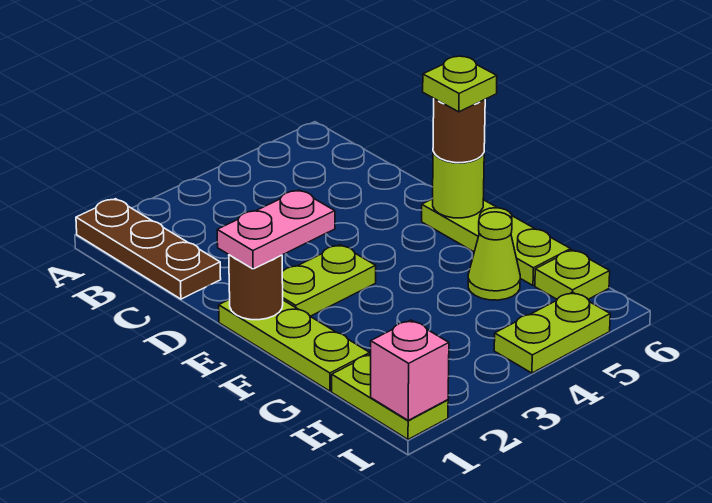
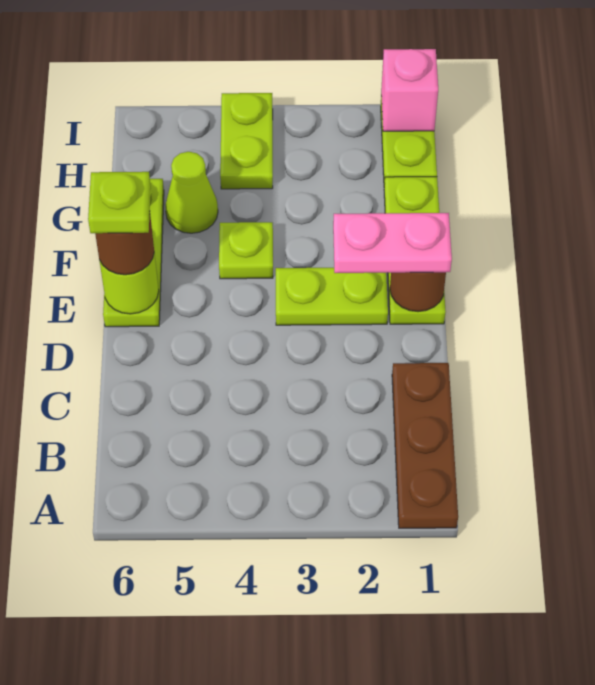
lime plate H6 level 1 -> lime plate F4 level 1
lime plate I4:I5 level 1 -> lime plate H4:I4 level 1

